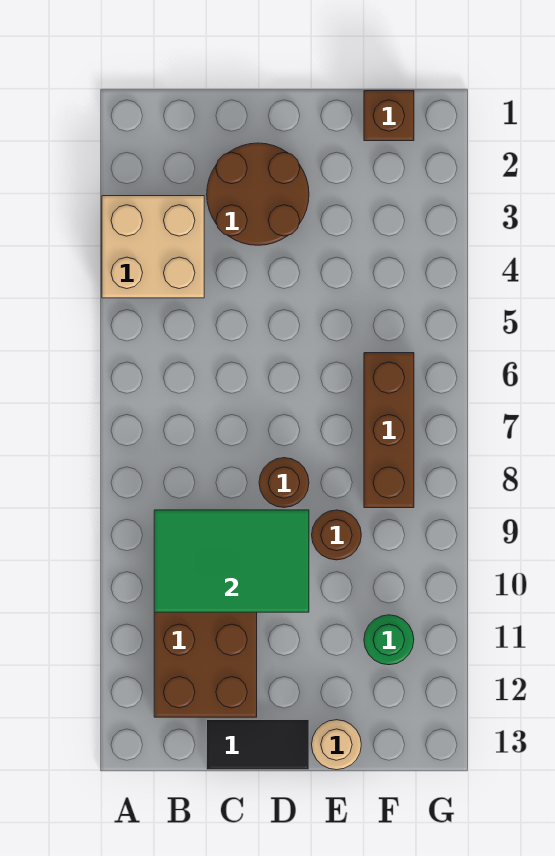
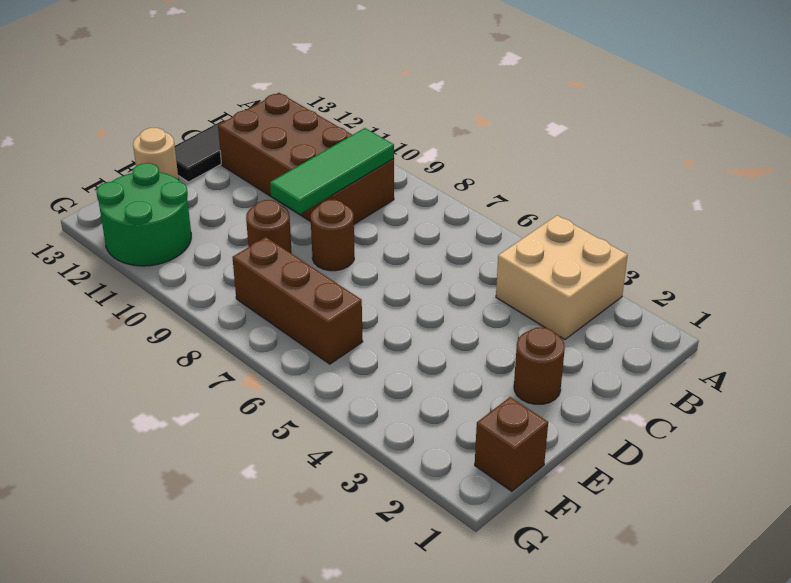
green tile B9:D10 level 2 -> green tile B9:D9 level 2
brown round brick C2:D3 level 1 -> brown round brick D2 level 1
green round brick F11 level 1 -> green round brick F11:G12 level 1

